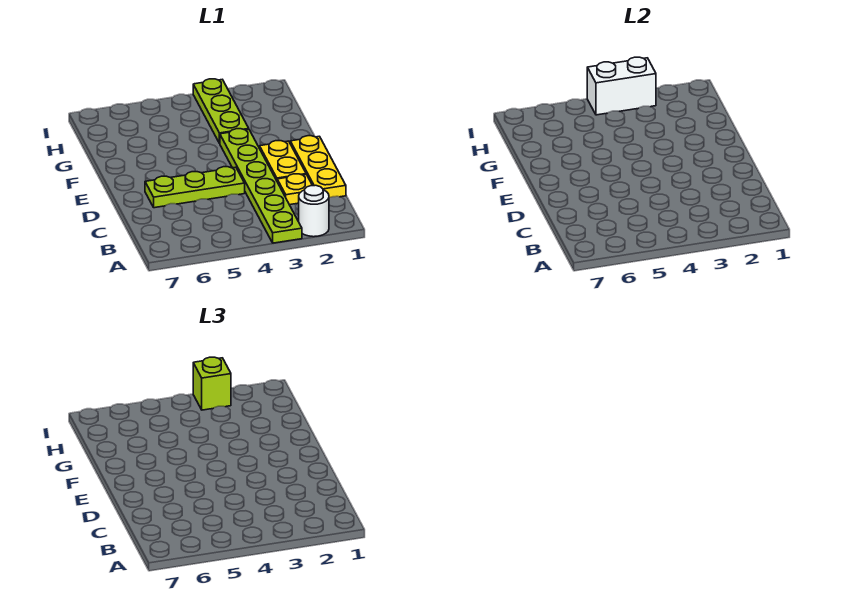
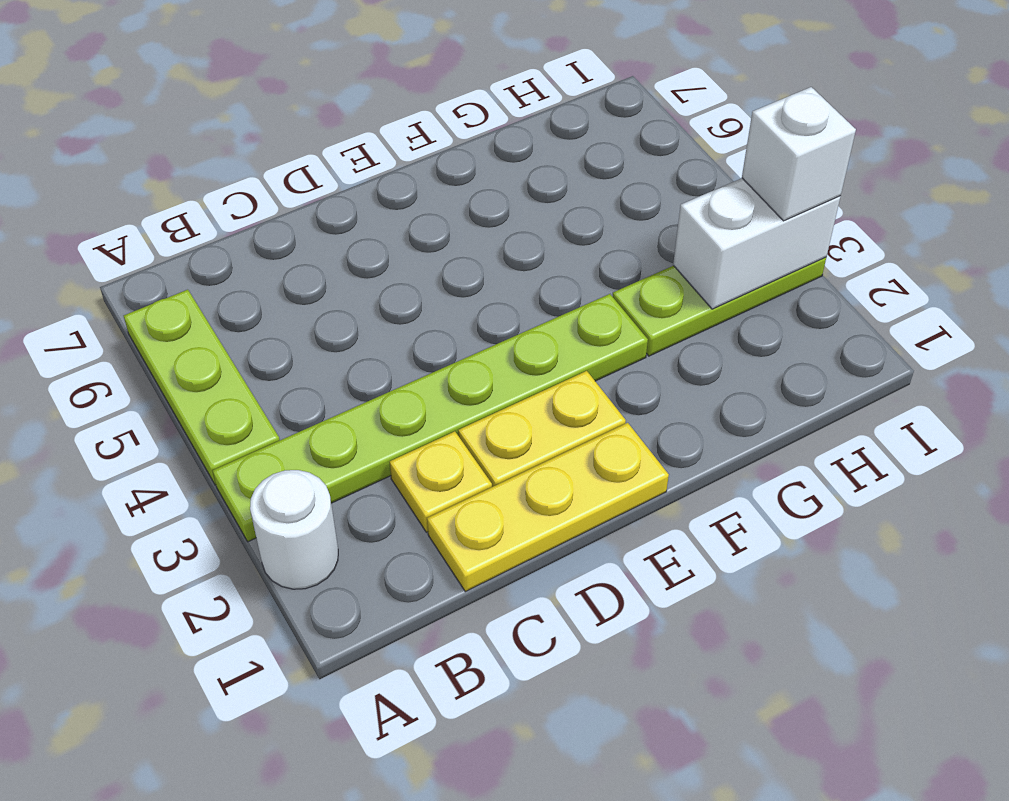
lime plate D4:D6 level 1 -> lime plate A4:A6 level 1
white brick I3:I4 level 2 -> white brick H3:I3 level 2
lime brick I3 level 3 -> white brick I3 level 3

